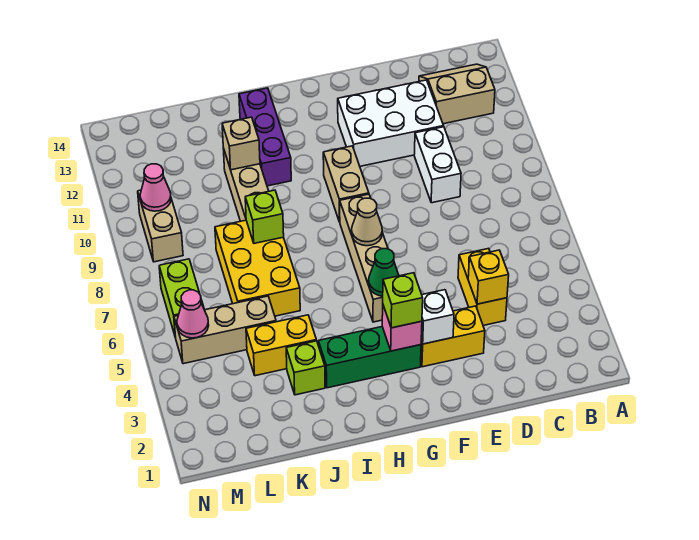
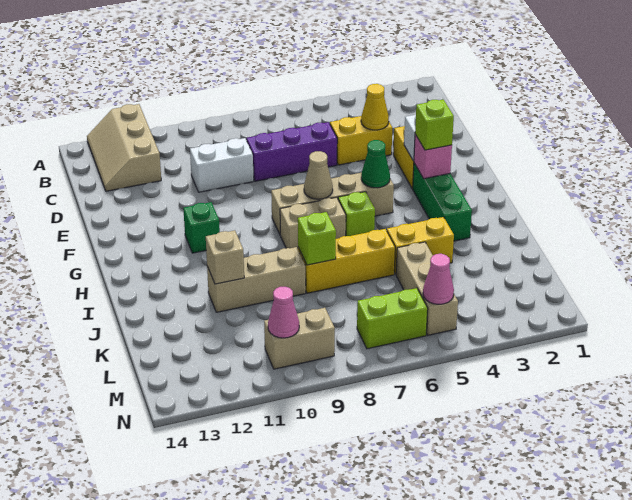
tan slope B12:C13 level 1 top 12 -> tan slope A12:C13 level 1 top 12
yellow brick D4 level 2 -> yellow cone D4 level 2
white brick D11:F12 level 1 -> none
tan brick G9:G10 level 1 -> tan brick H7:H8 level 1
none -> green brick G11 level 1
purple brick I11:I13 level 1 -> purple brick D6:D8 level 1
lime brick J3 level 1 -> lime brick H6 level 1
yellow brick J4:K4 level 1 -> yellow brick J4:J5 level 1
yellow brick J6:K8 level 1 -> yellow brick J6:J8 level 1

